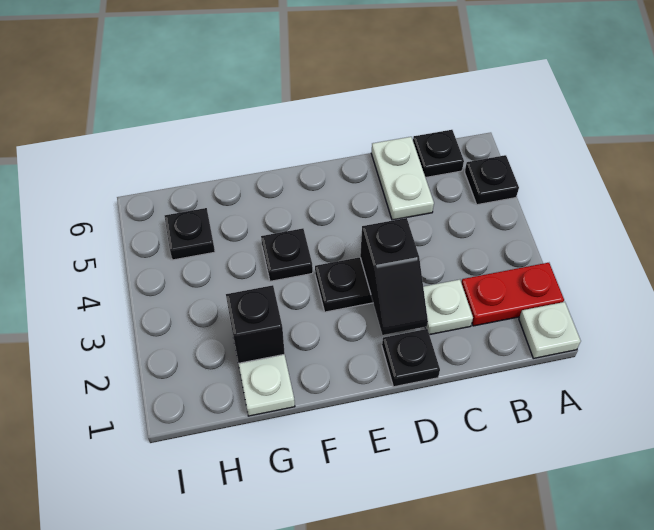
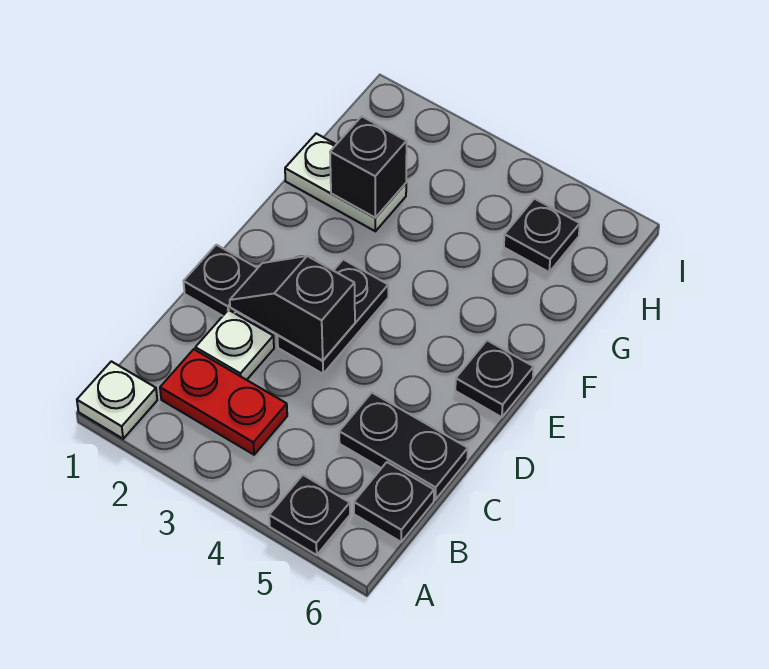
red plate A2:B2 level 1 -> red plate B2:B3 level 1
white plate C5:C6 level 1 -> black plate C5:C6 level 1
black plate F4 level 1 -> black plate E6 level 1

